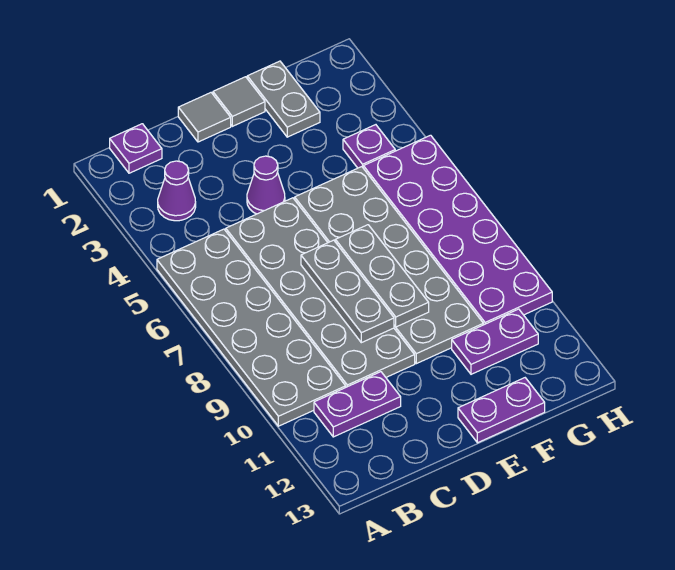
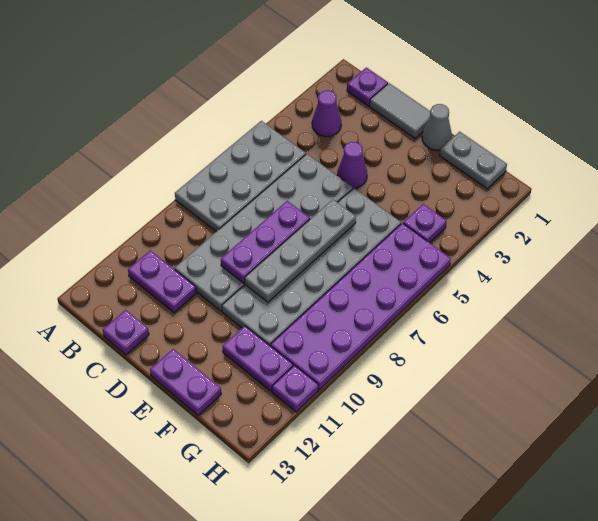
grey plate A5:B10 level 1 -> grey plate A5:B8 level 1
none -> purple plate C13 level 1
grey tile D1 level 1 -> grey tile C1:D1 level 1
grey plate D7:D9 level 2 -> purple plate D7:D9 level 2
grey tile E1 level 1 -> grey cone E1 level 1
grey plate E7:E9 level 2 -> grey plate E6:E9 level 2
grey plate F1:F2 level 1 -> grey plate F1:G1 level 1
none -> purple plate H11 level 1

